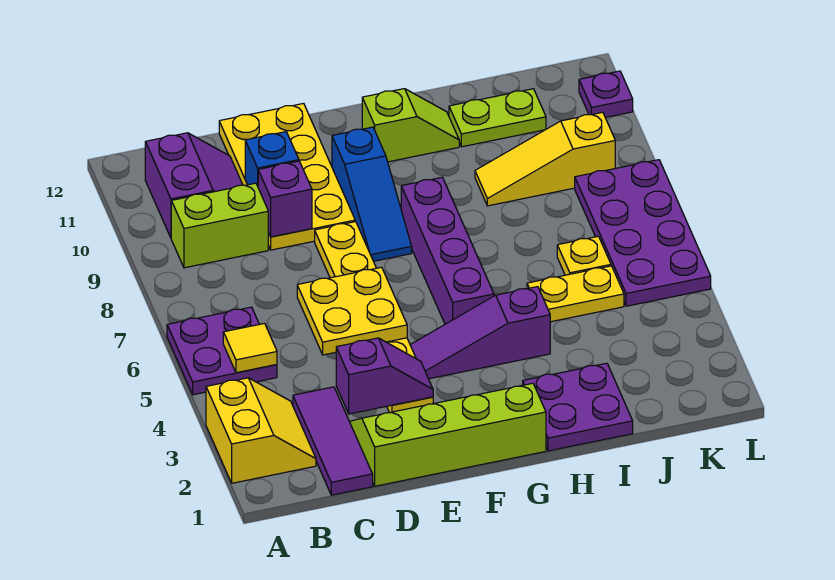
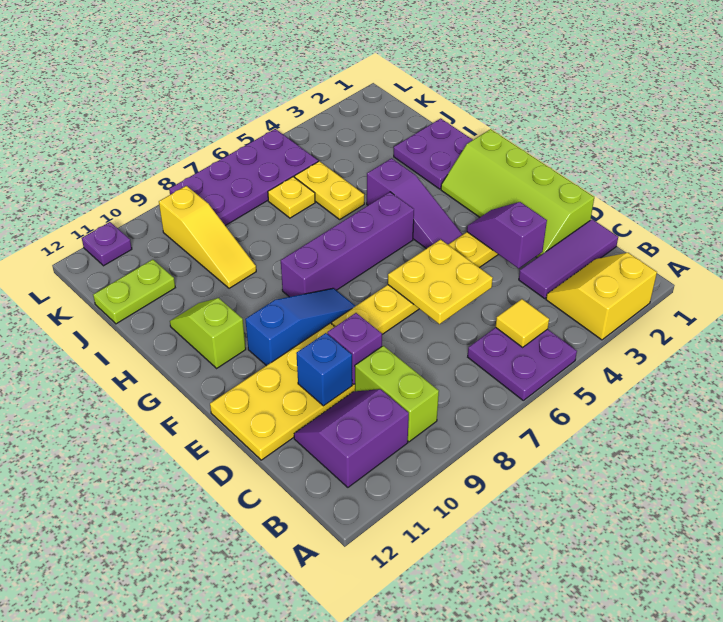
lime plate I11:J11 level 1 -> lime plate J11:J12 level 1

